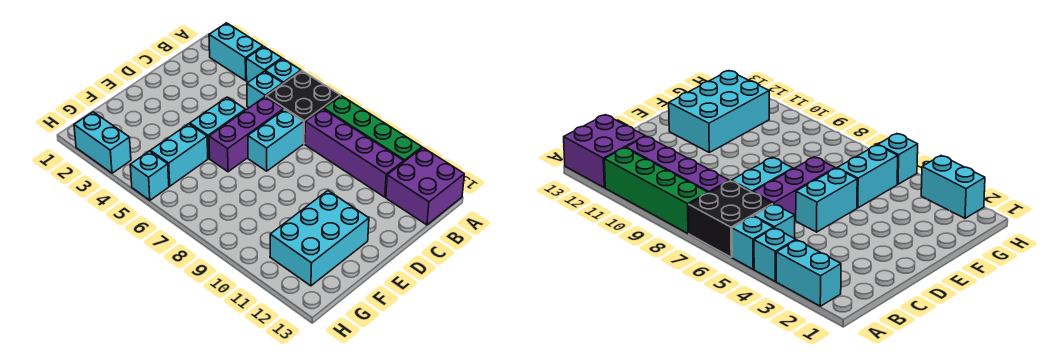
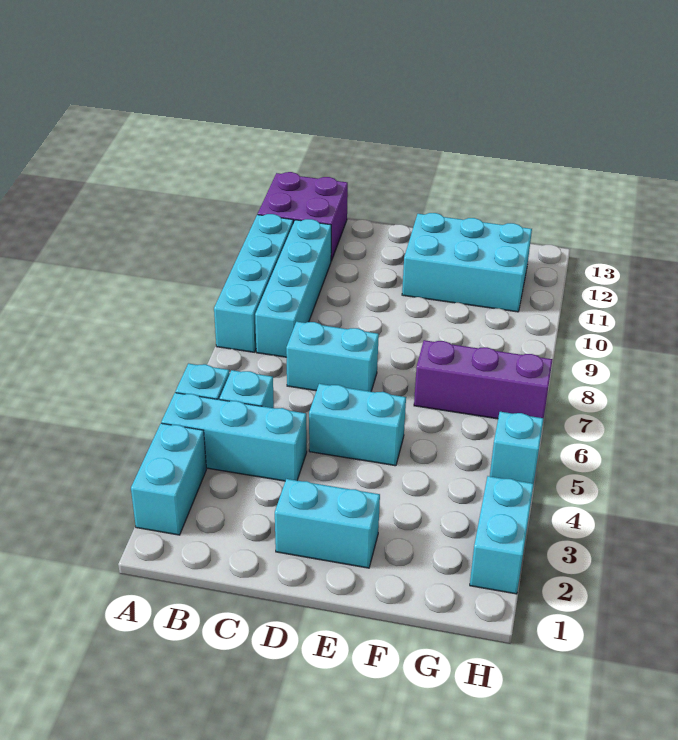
cyan brick A4 level 1 -> cyan brick A4:C4 level 1
black brick A6:B7 level 1 -> none
green brick A8:A11 level 1 -> cyan brick A8:A11 level 1
purple brick B8:B11 level 1 -> cyan brick B8:B11 level 1
purple brick C6:E6 level 1 -> purple brick F7:H7 level 1
cyan brick F5:G5 level 1 -> cyan brick D2:E2 level 1

